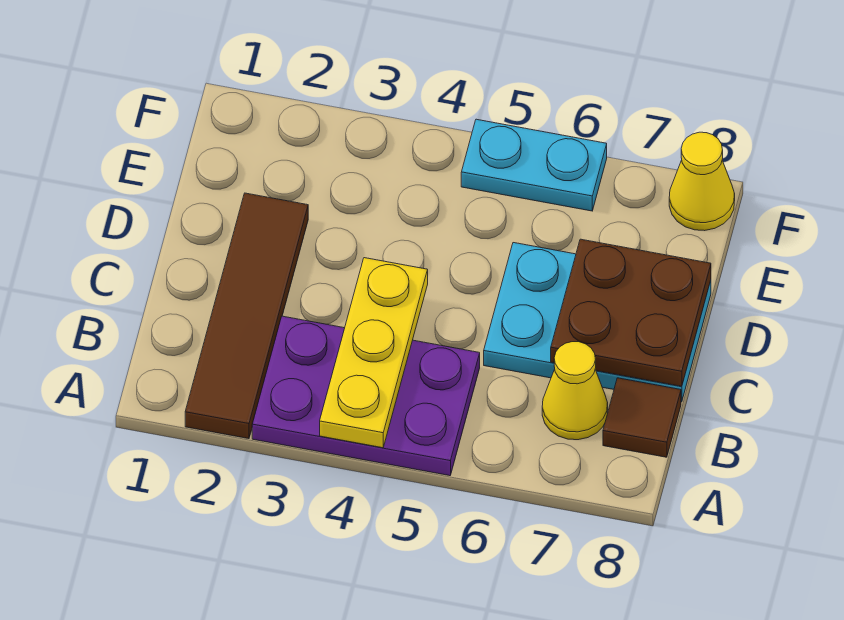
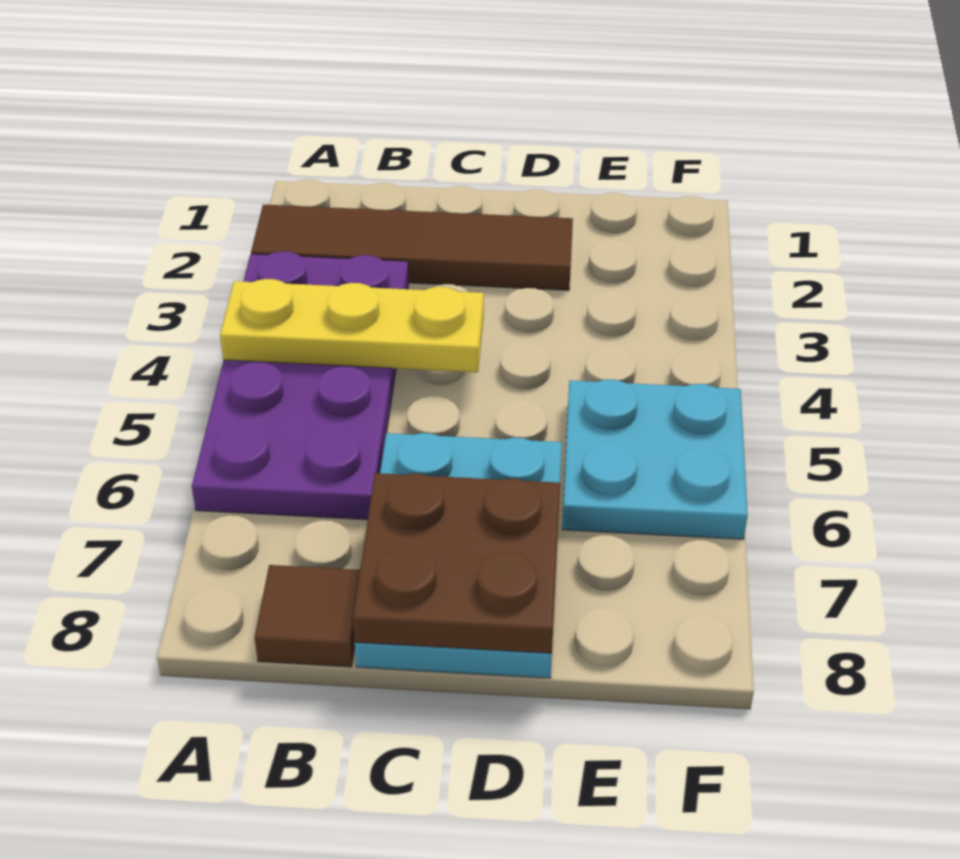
purple plate A3:B5 level 1 -> purple plate A3:B6 level 1
yellow cone B7 level 1 -> none
cyan plate F5:F6 level 1 -> cyan plate E5:F6 level 1
yellow cone F8 level 1 -> none

